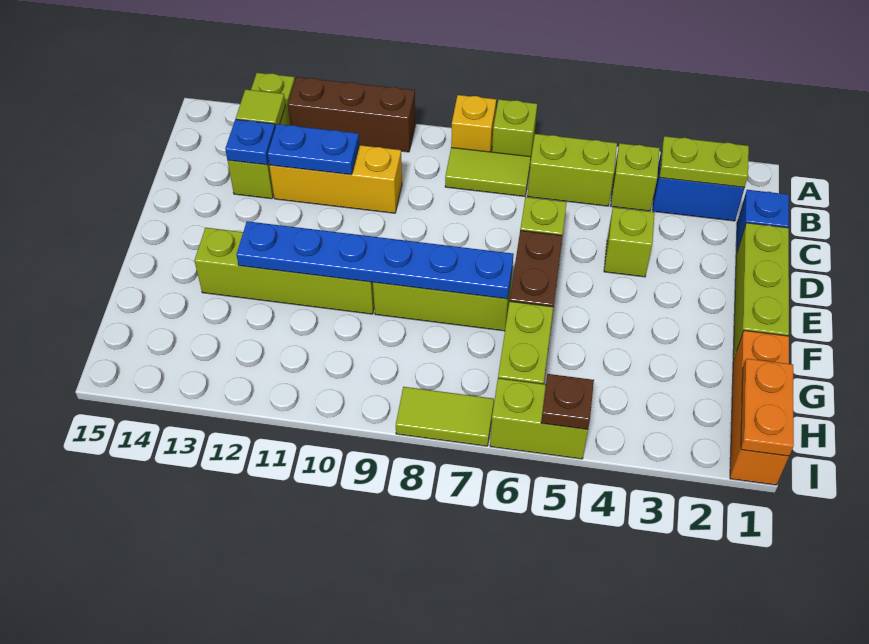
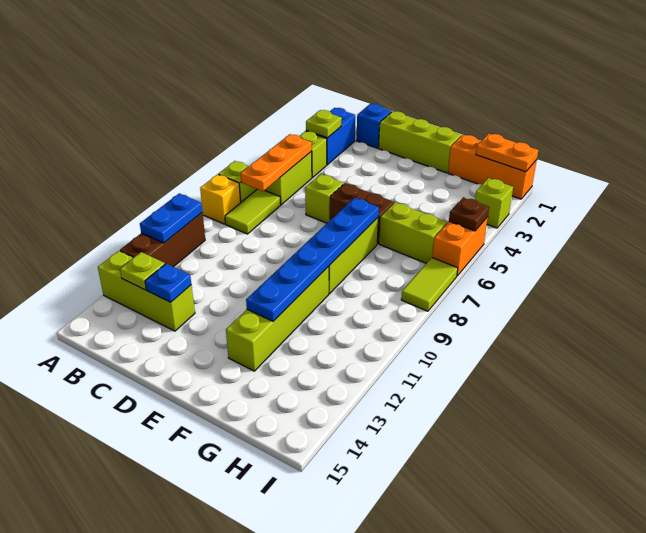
lime plate B2:B3 level 2 -> lime plate B3 level 2
none -> orange plate B5:B7 level 2
lime tile B13 level 2 -> lime plate B13 level 2
yellow brick C10:C12 level 1 -> none
blue plate C11:C12 level 2 -> blue plate A10:A11 level 2
lime brick D4 level 1 -> lime brick I3 level 1
lime brick I5:I6 level 1 -> orange brick I5:I6 level 1

